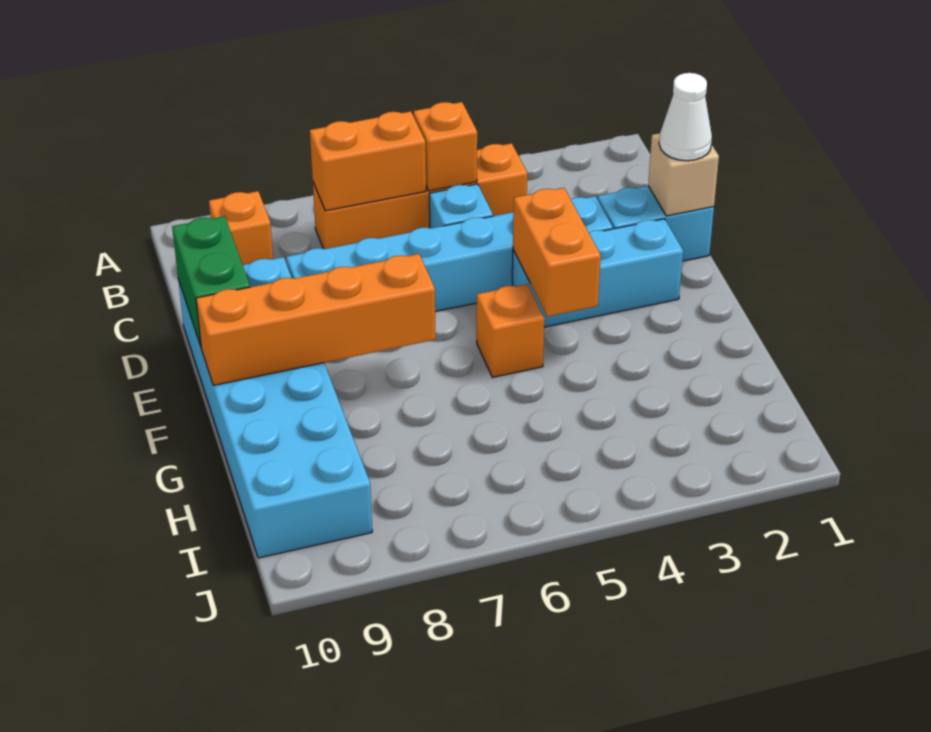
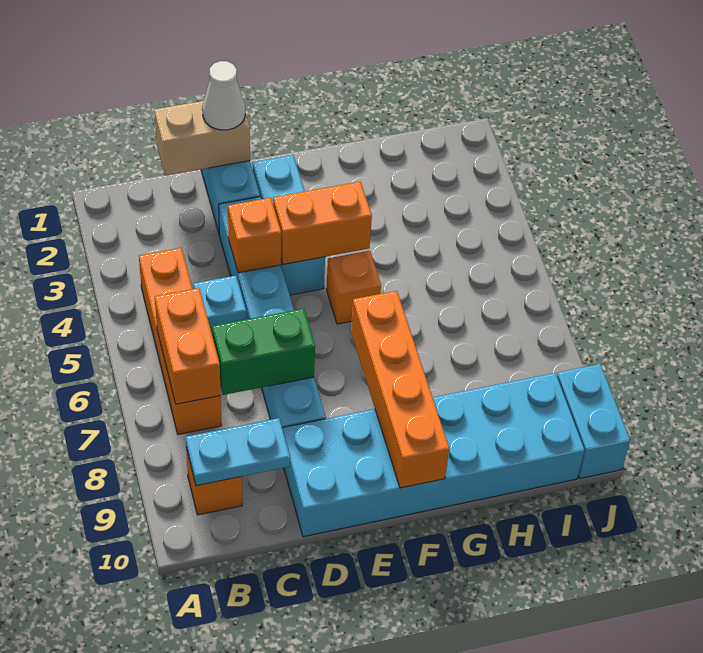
orange brick B5 level 2 -> orange brick D4 level 2
none -> cyan plate B9:C9 level 2
tan brick D1 level 2 -> tan brick C1:D1 level 2
green brick D10:E10 level 2 -> green brick C7:D7 level 2
none -> cyan brick J9:J10 level 1

